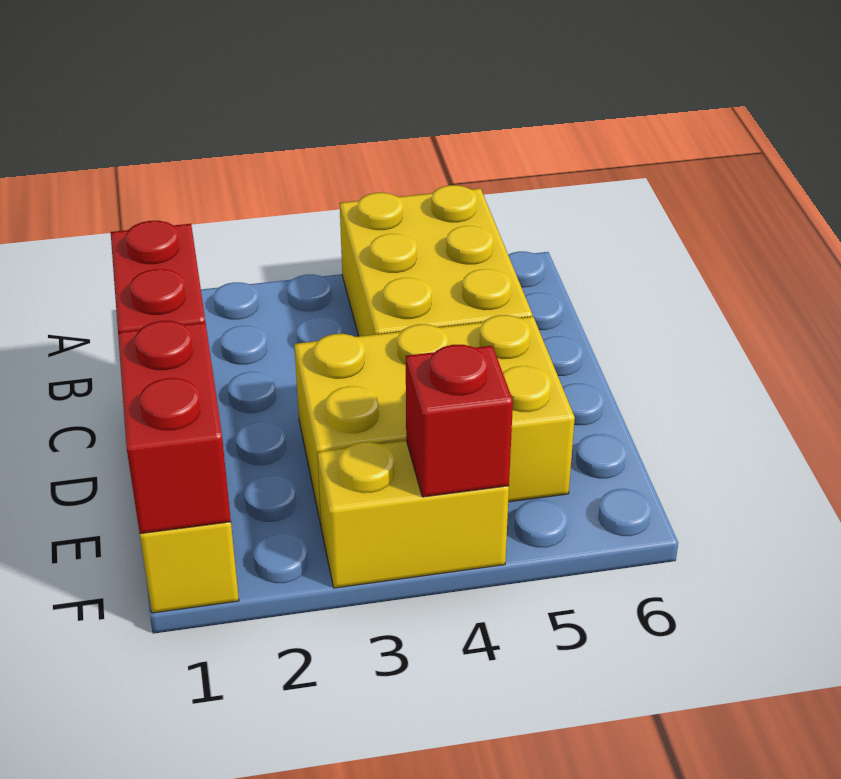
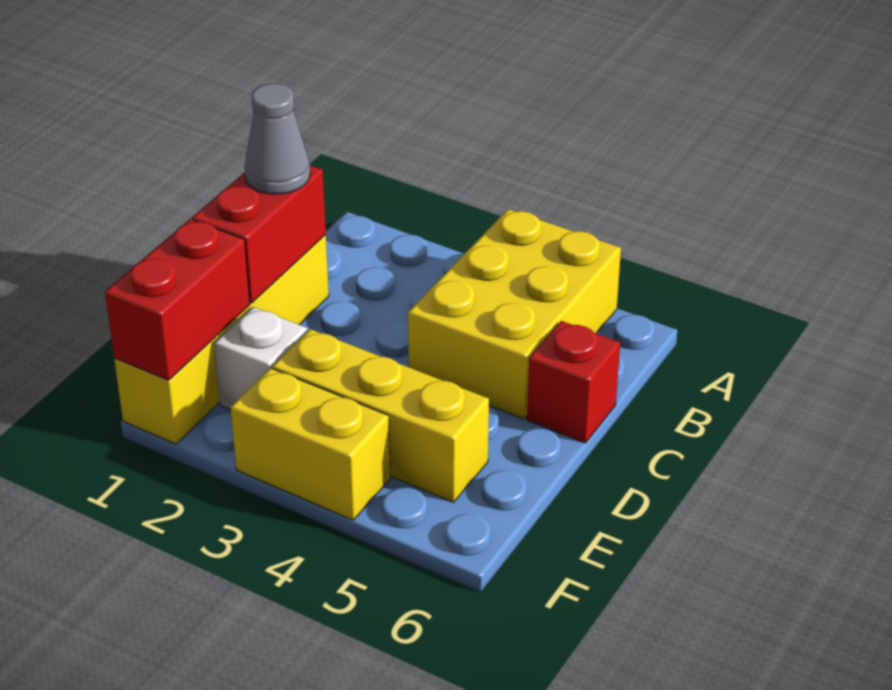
none -> grey cone C1 level 3
yellow brick D3:E5 level 1 -> yellow brick E3:E5 level 1
none -> white brick E2 level 1
red brick F4 level 2 -> red brick C6 level 1

